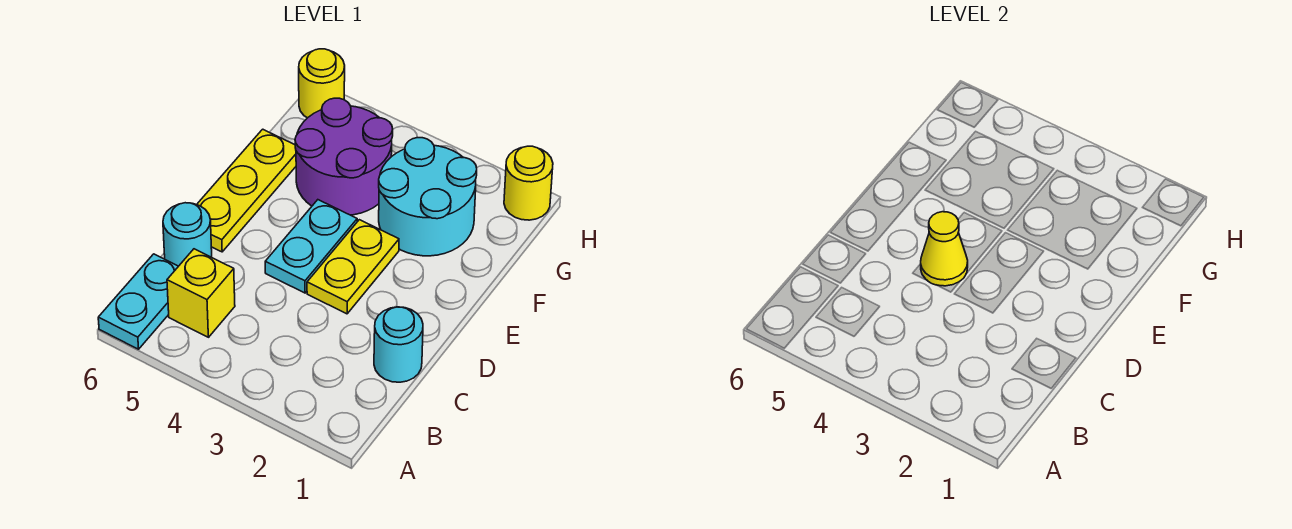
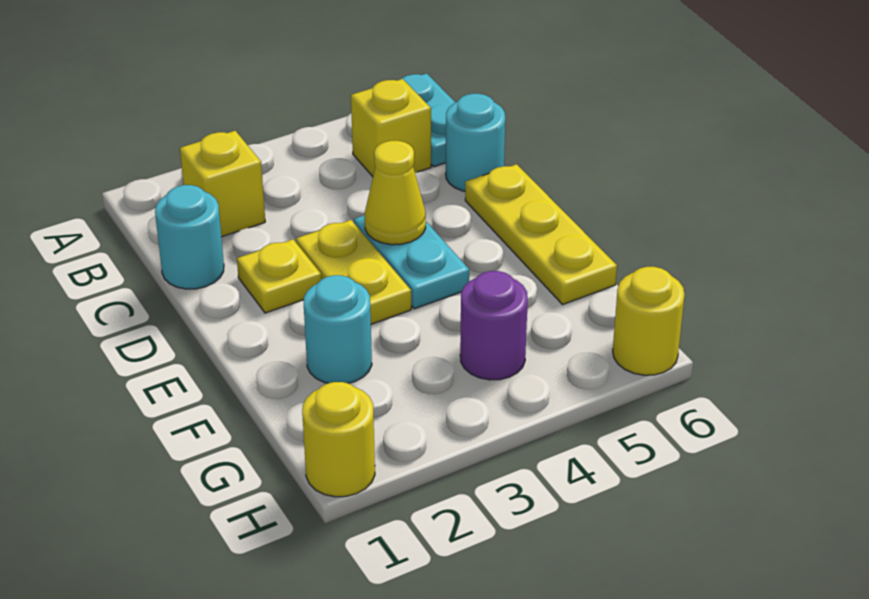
none -> yellow brick B2 level 1
none -> yellow plate D2 level 1
cyan round brick F2:G3 level 1 -> cyan round brick F2 level 1
purple round brick F4:G5 level 1 -> purple round brick G4 level 1

